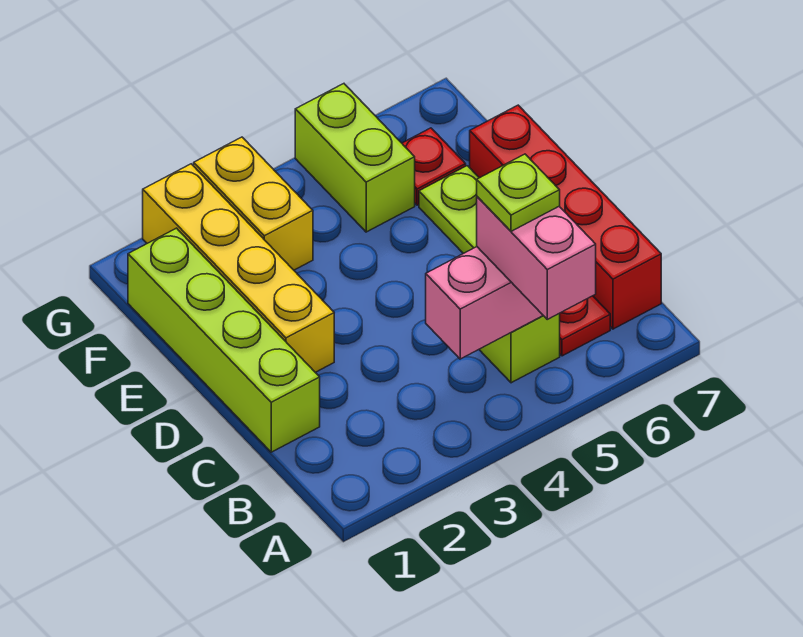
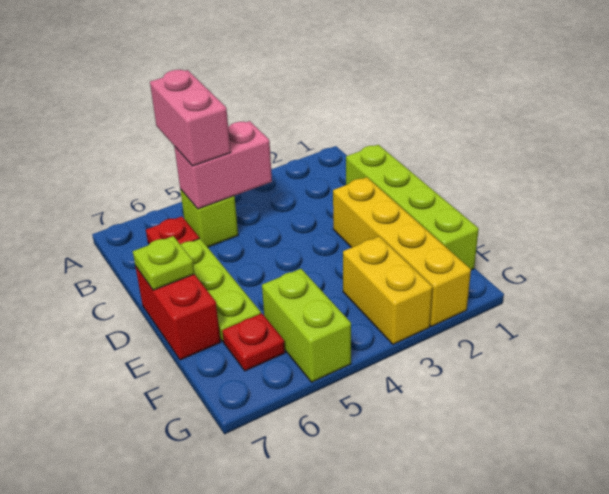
lime plate B5 level 4 -> lime plate D7 level 2
red brick B7:E7 level 1 -> red brick D7:E7 level 1

